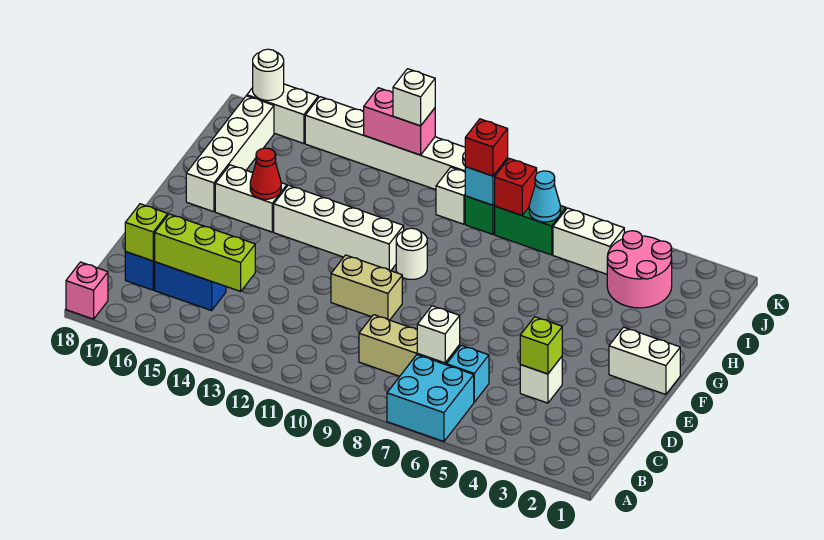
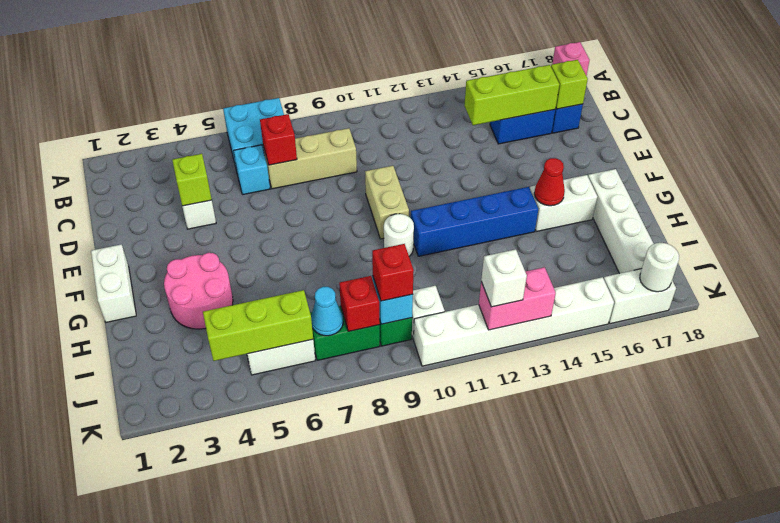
white brick C7 level 2 -> red brick C7 level 2
tan brick E10:E11 level 1 -> tan brick E10:F10 level 1
white brick F1:F2 level 1 -> white brick F1:G1 level 1
white brick G11:G14 level 1 -> blue brick G11:G14 level 1
pink round brick I3:J4 level 1 -> pink round brick G3:H4 level 1
none -> lime brick J4:J6 level 2

